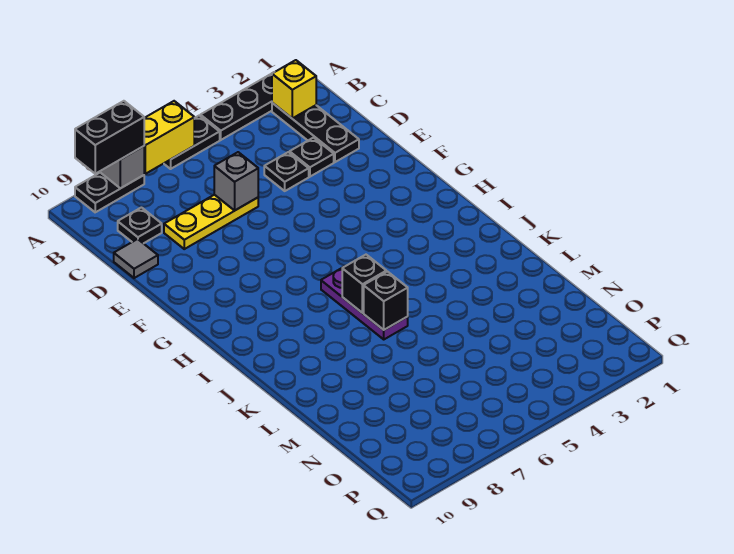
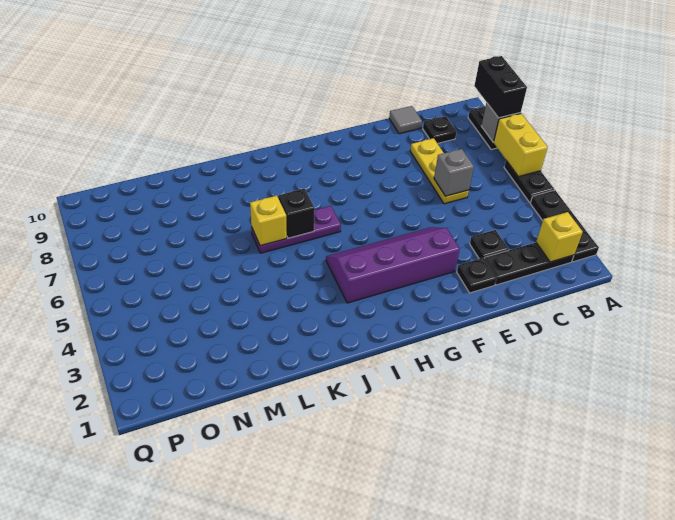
black plate D4 level 1 -> black plate E2 level 1
none -> purple slope F3:I4 level 1 top 3
black brick K6 level 2 -> yellow brick K6 level 2

